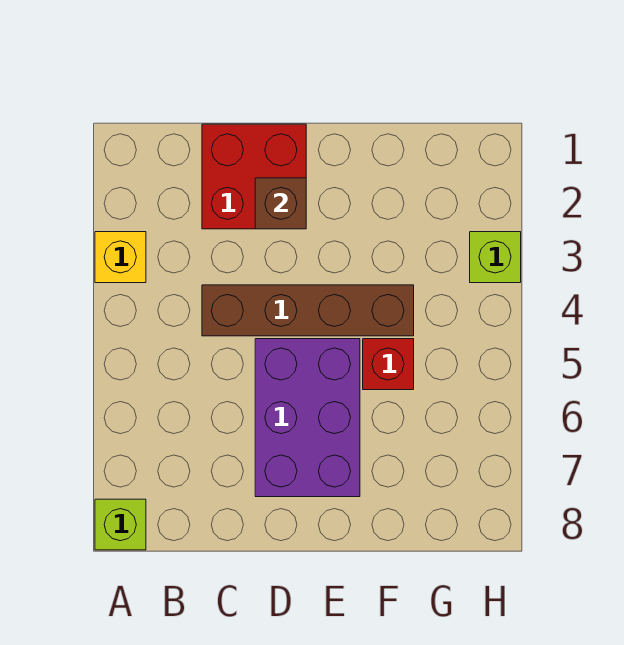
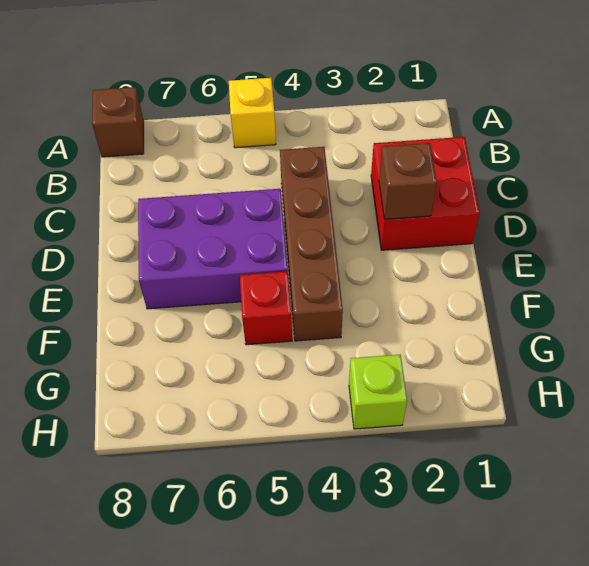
yellow brick A3 level 1 -> yellow brick A5 level 1
lime brick A8 level 1 -> brown brick A8 level 1

